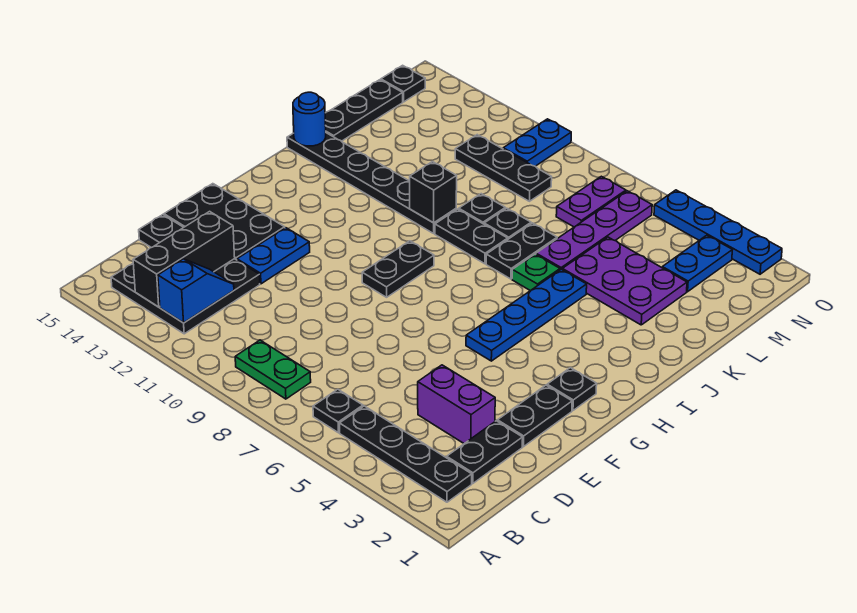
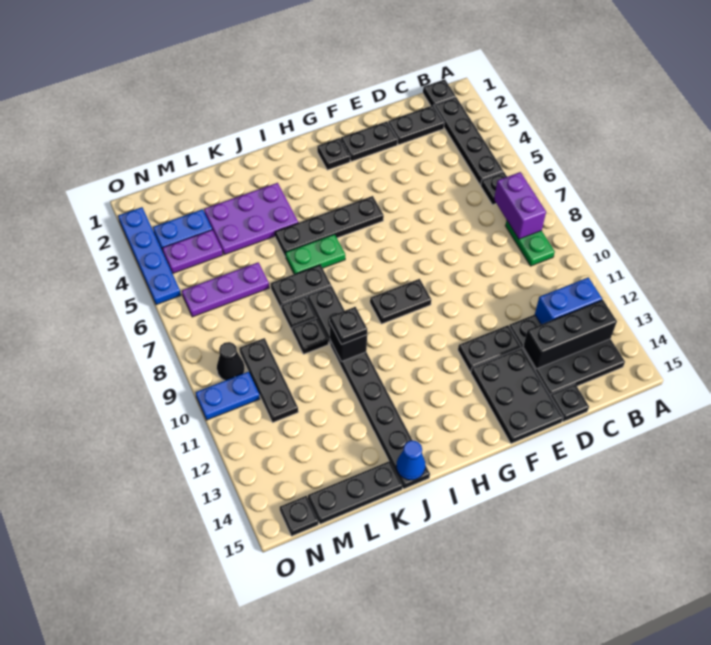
none -> black plate B1 level 1
blue slope B12:C12 level 2 top B -> blue brick B12:C12 level 2
purple brick D3:D4 level 1 -> purple brick B7:B8 level 2
blue plate E12:F12 level 1 -> black plate E12:F12 level 1
blue plate G5:J5 level 1 -> black plate G5:J5 level 1
green plate J6 level 1 -> green plate I6:J6 level 1
none -> black plate J10 level 3
blue round brick J15 level 2 -> blue cone J15 level 2
purple plate K3:L5 level 1 -> purple plate J3:L4 level 1
purple plate K6:N6 level 1 -> purple plate L6:N6 level 1
purple plate M7:N7 level 1 -> purple plate M4:N4 level 1
none -> black cone N9 level 1

